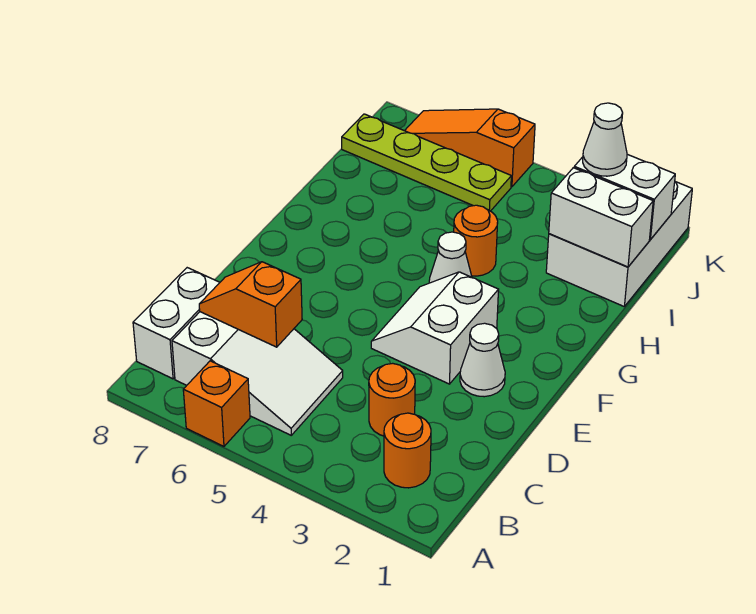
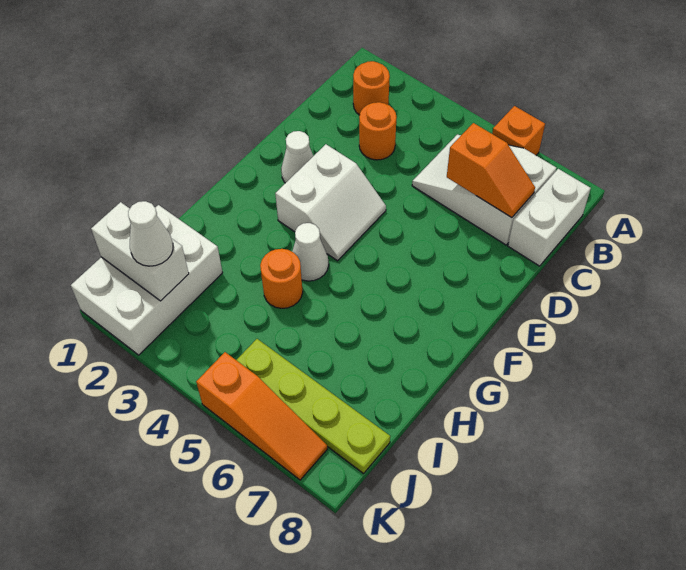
white brick I1:I2 level 2 -> none

